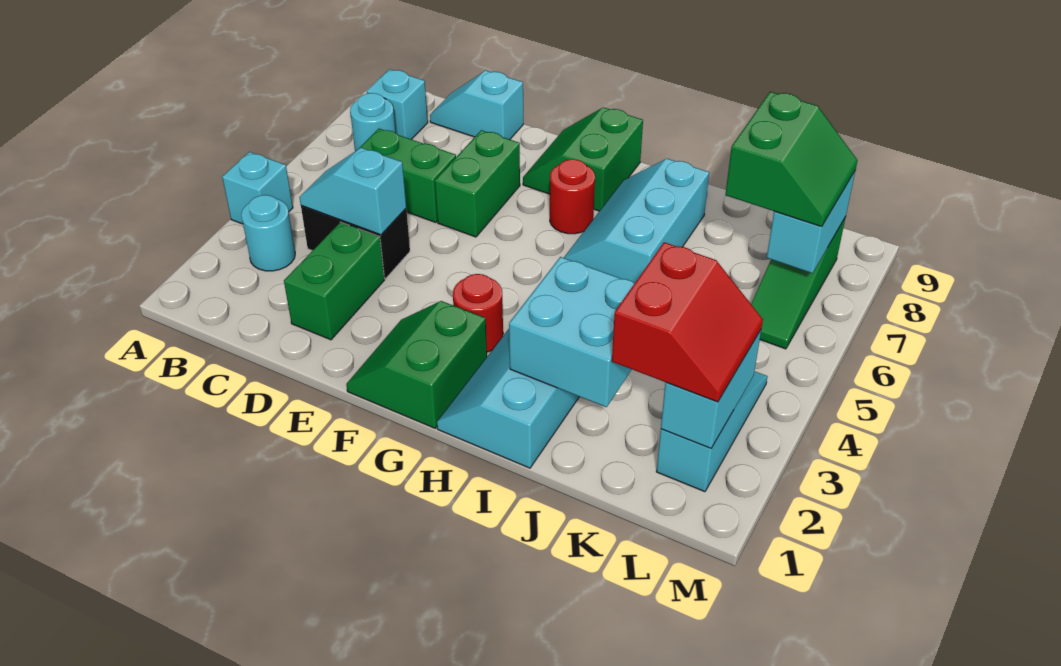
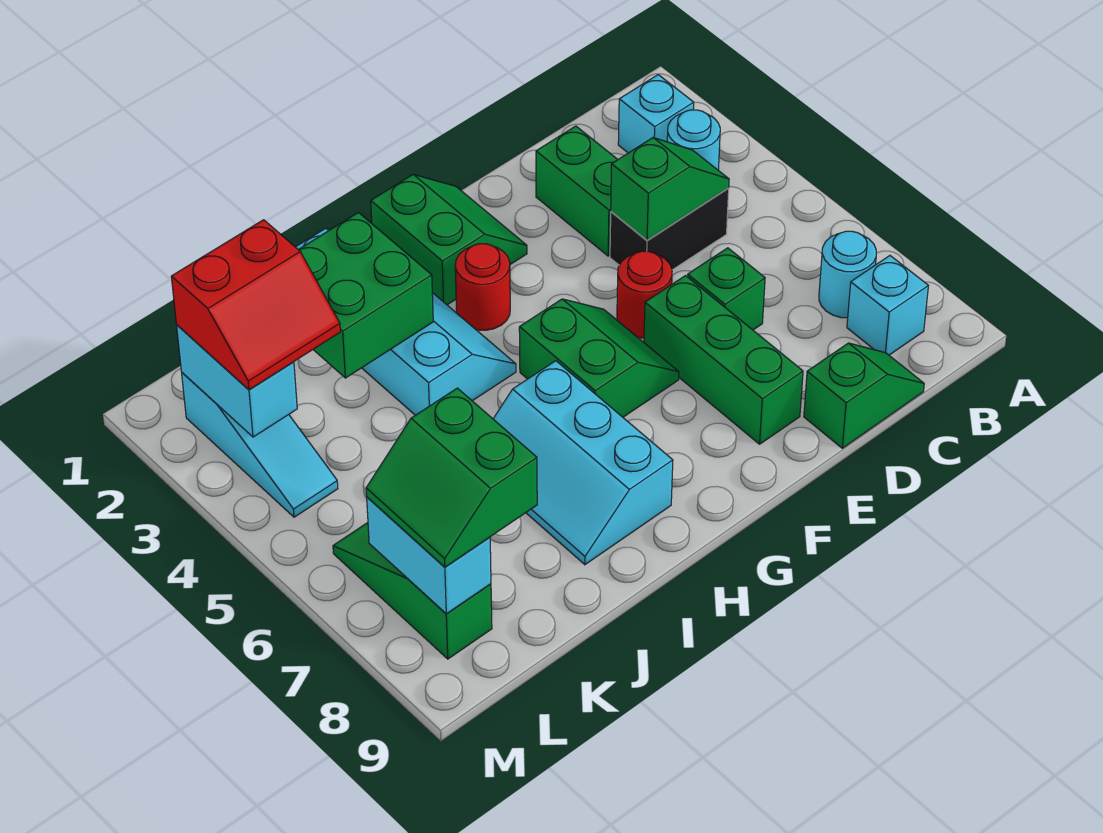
cyan brick A4 level 1 -> cyan brick B2 level 1
cyan slope C4:D4 level 2 top D -> green slope C4:D4 level 2 top D
green brick C6:D6 level 1 -> green brick D6 level 1
cyan slope C9:D9 level 1 top D -> green slope C9:D9 level 1 top D
green brick E6:E7 level 1 -> green brick E6:E8 level 1
green slope F8:G9 level 1 top G -> green slope F5:G6 level 1 top G
red round brick G7 level 1 -> red round brick E5 level 1
cyan slope H6:I8 level 1 top I -> cyan slope H6:I8 level 1 top H
cyan brick I2:J3 level 2 -> green brick I2:J3 level 2
red slope K2:L3 level 3 top K -> red slope K2:L3 level 3 top 2

